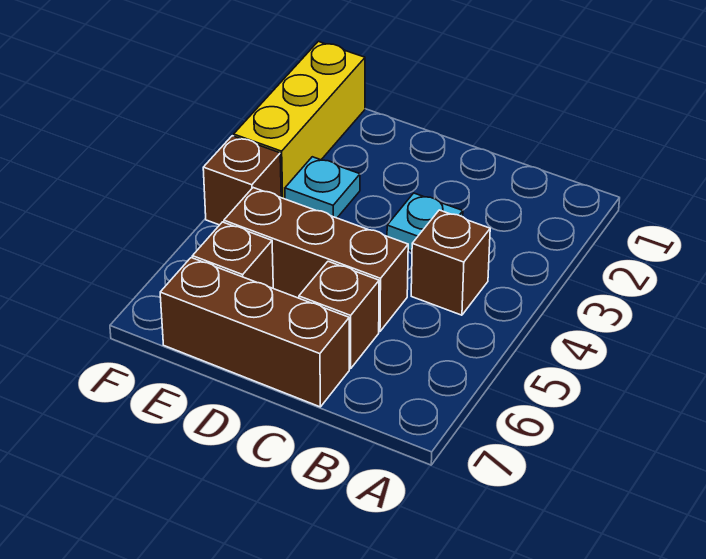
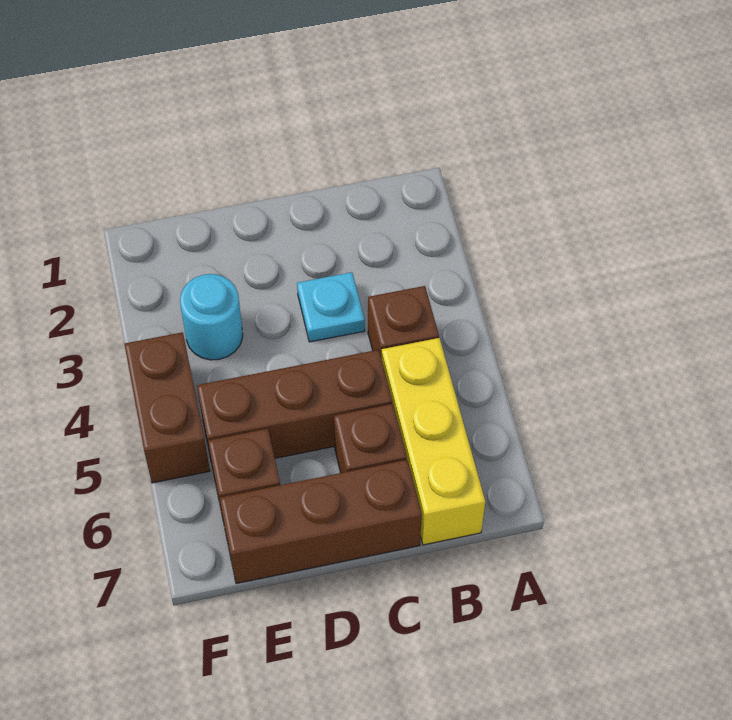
cyan plate E3 level 1 -> cyan round brick E3 level 1
yellow brick F1:F3 level 1 -> yellow brick B5:B7 level 1
brown brick F4 level 1 -> brown brick F4:F5 level 1

